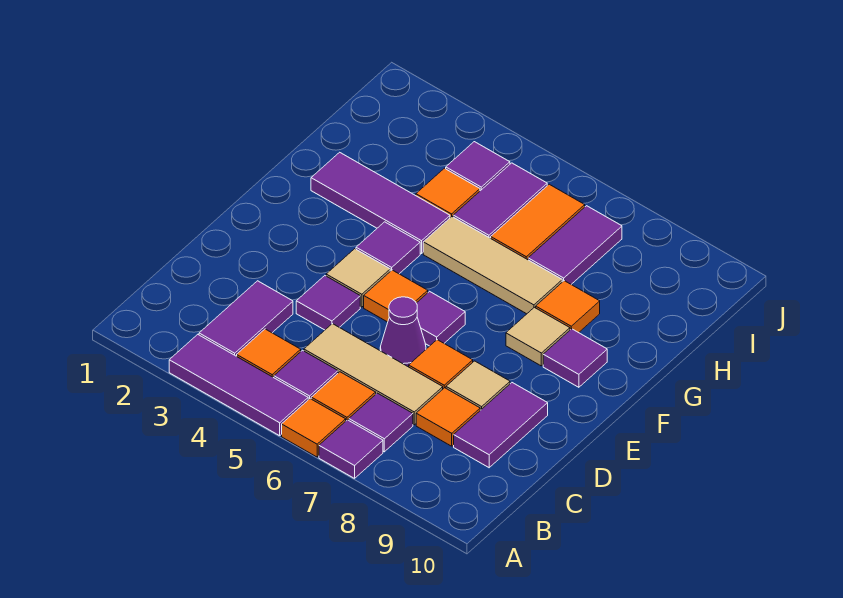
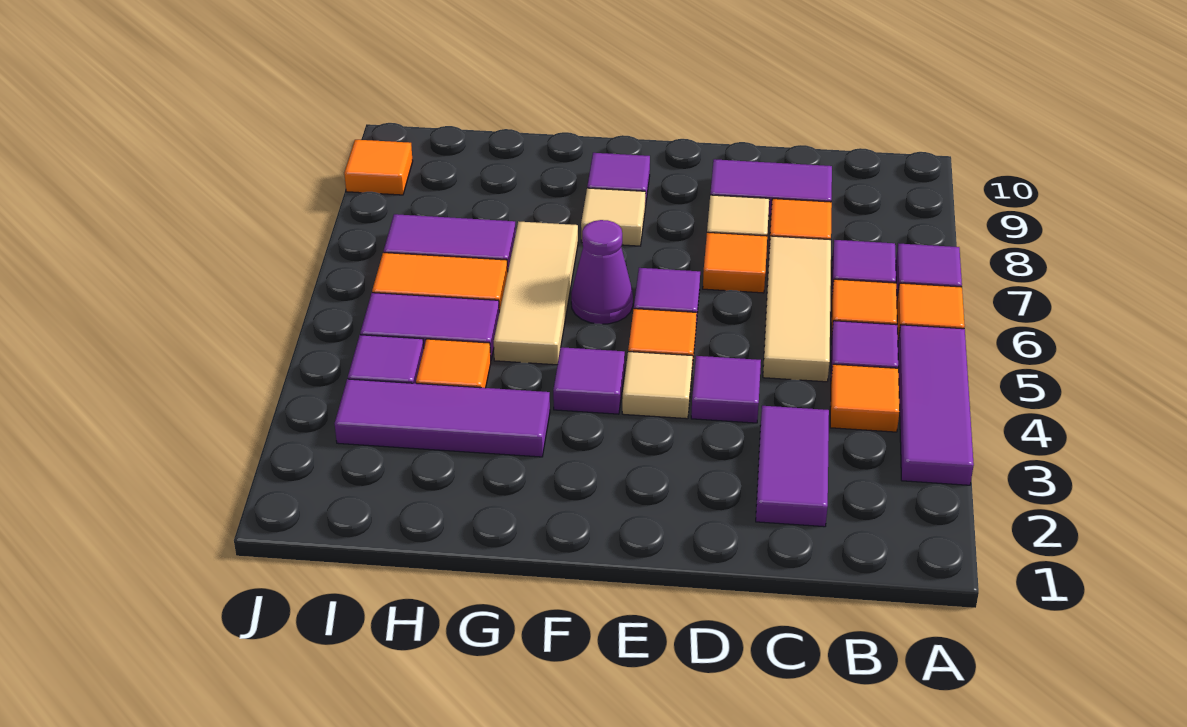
purple tile B3:C3 level 1 -> purple tile C2:C3 level 1
purple cone D6 level 1 -> purple cone F6 level 1
purple tile G2:G4 level 1 -> purple tile G3:I3 level 1
orange tile G8 level 1 -> orange tile J9 level 1

